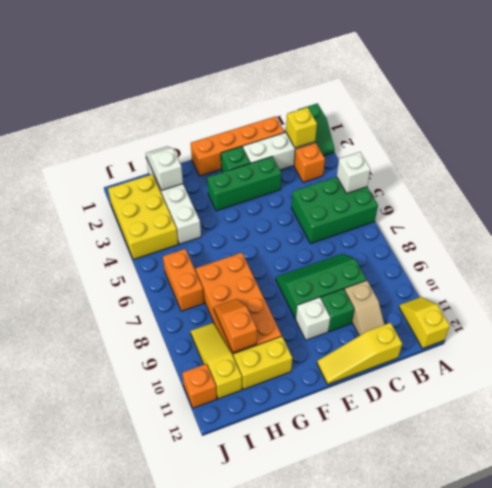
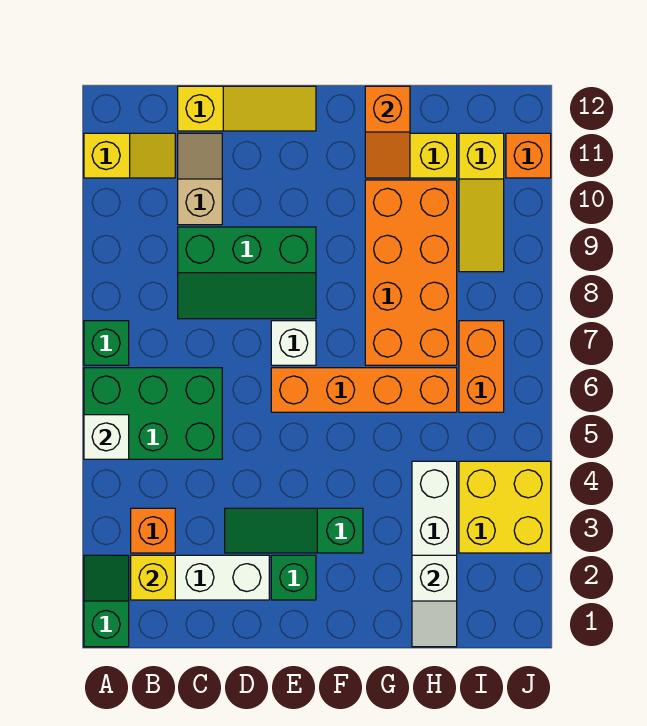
yellow slope A11:A12 level 1 top 12 -> yellow slope A11:B11 level 1 top A
orange brick C1:F1 level 1 -> orange brick E6:H6 level 1
green brick D3:F3 level 1 -> green slope D3:F3 level 1 top F
green brick D10 level 1 -> green brick A7 level 1
white brick E10 level 1 -> white brick E7 level 1
orange slope H9:H10 level 2 top 10 -> orange slope G11:G12 level 2 top 12
yellow brick I2:J4 level 1 -> yellow brick I3:J4 level 1

